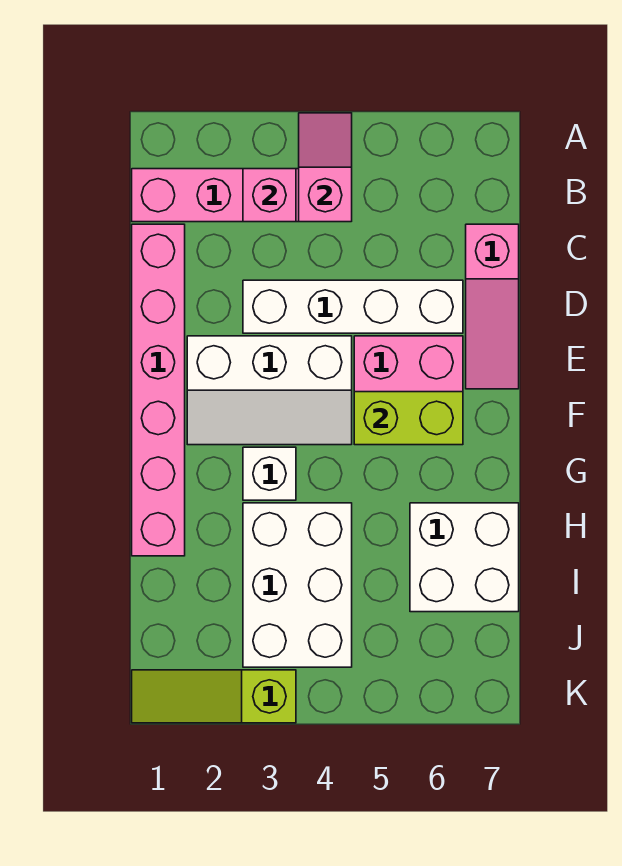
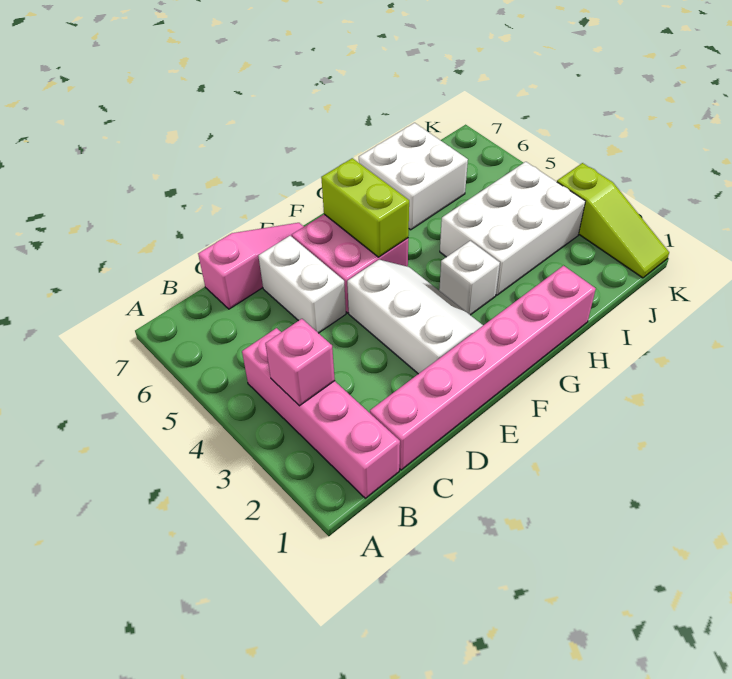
pink slope A4:B4 level 2 top B -> none
white brick D3:D6 level 1 -> white brick D5:D6 level 1

